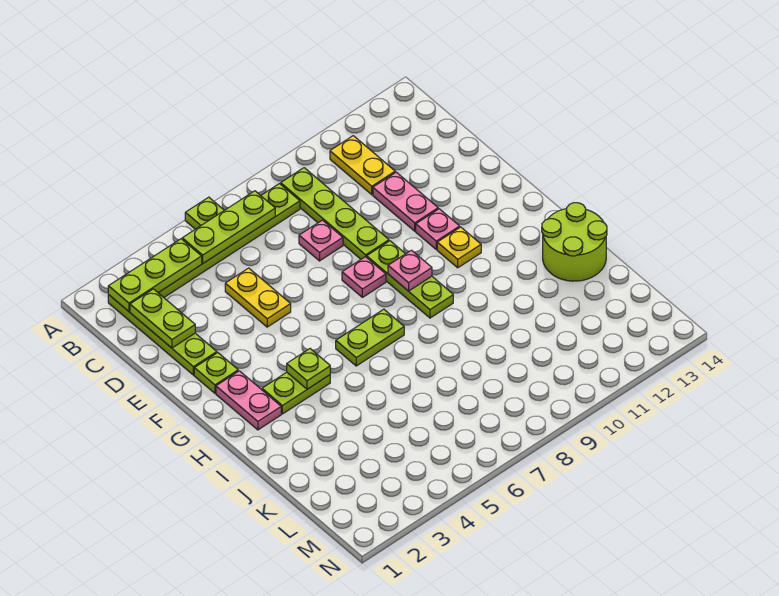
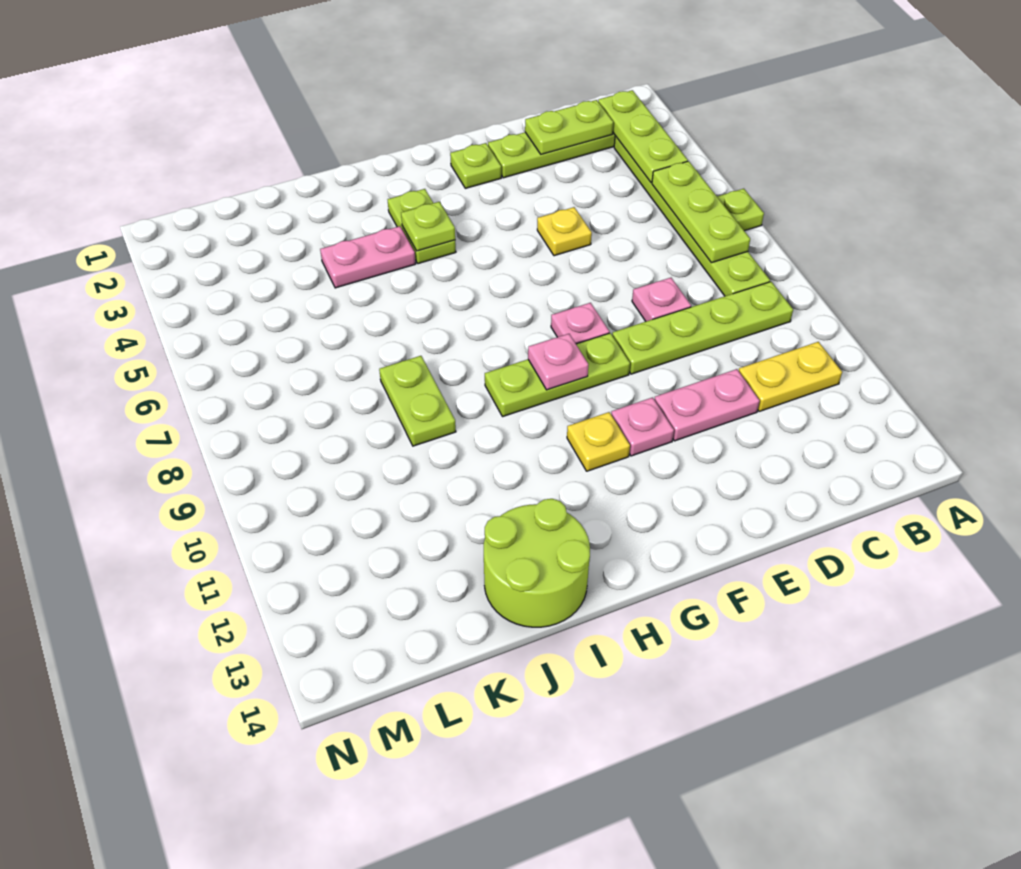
yellow plate D5:E5 level 1 -> yellow plate E5 level 1
pink plate G2:H2 level 1 -> pink plate I4:J4 level 1
lime plate H6:H7 level 1 -> lime plate J8:J9 level 1

